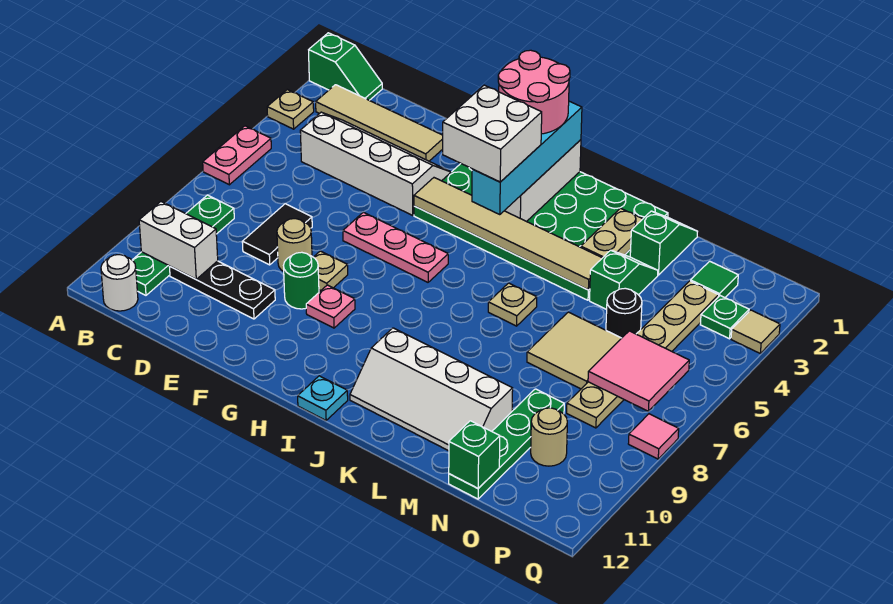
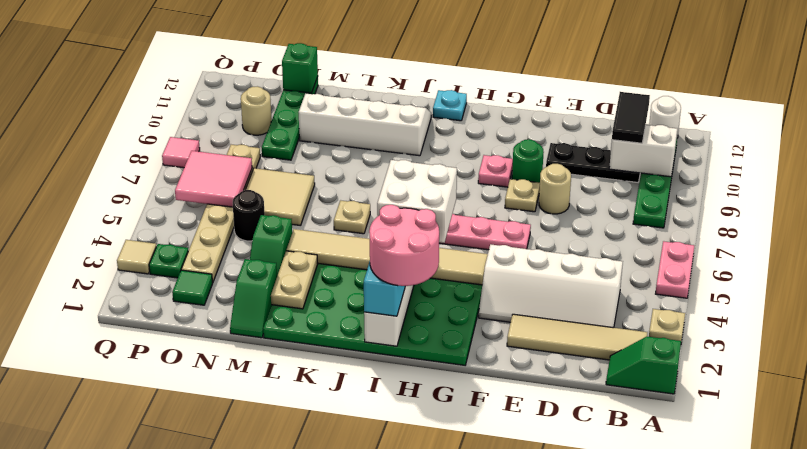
black tile D7:D8 level 1 -> black tile C10:C11 level 3

